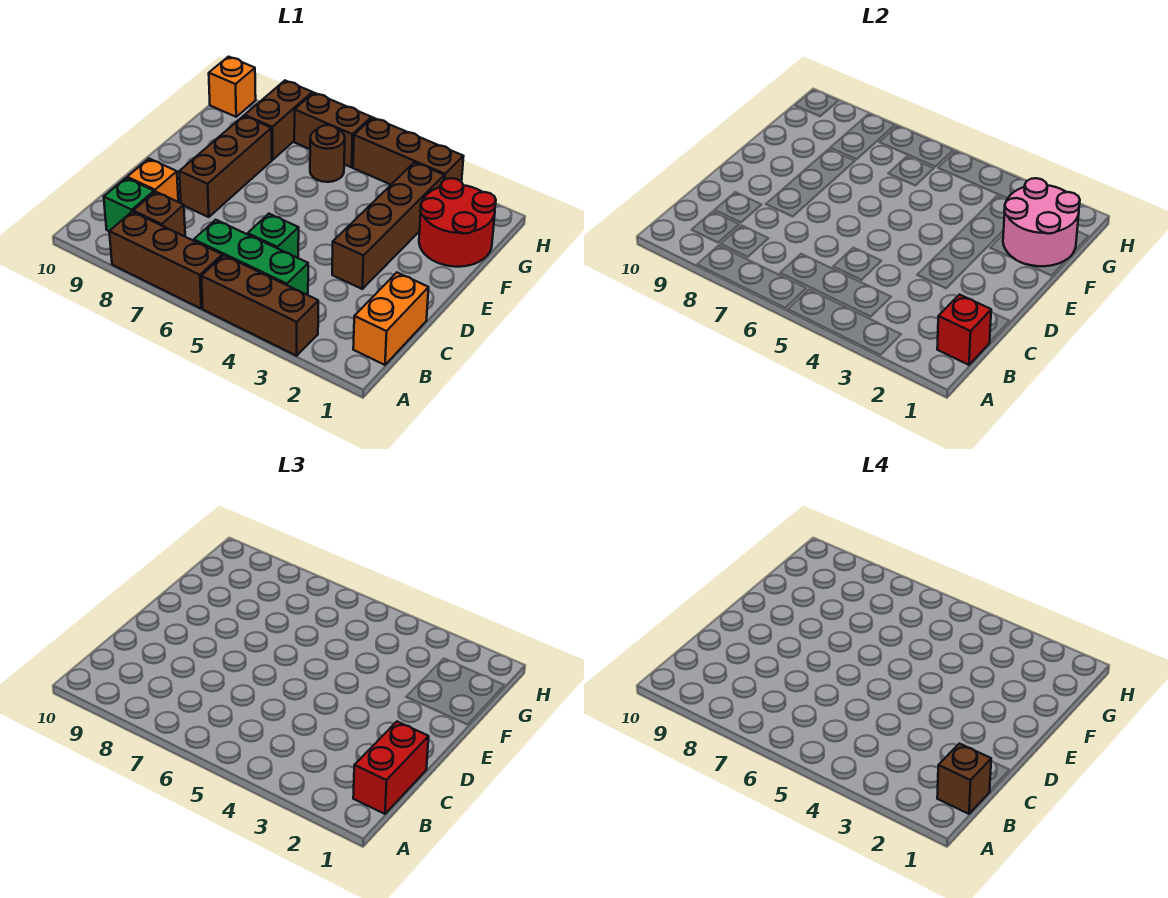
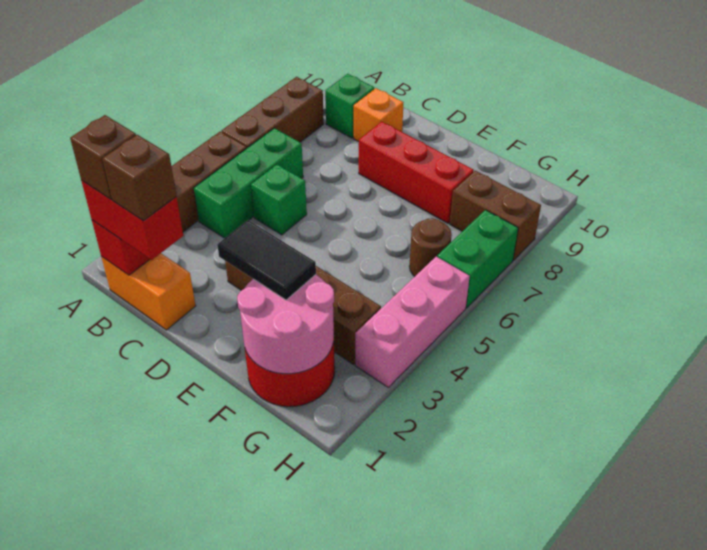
brown brick B8 level 1 -> brown brick C1 level 4
brown brick D8:F8 level 1 -> red brick D8:F8 level 1
none -> black tile E2:F2 level 3
brown brick H3:H5 level 1 -> pink brick H3:H5 level 1
brown brick H6:H7 level 1 -> green brick H6:H7 level 1
orange brick H10 level 1 -> none

